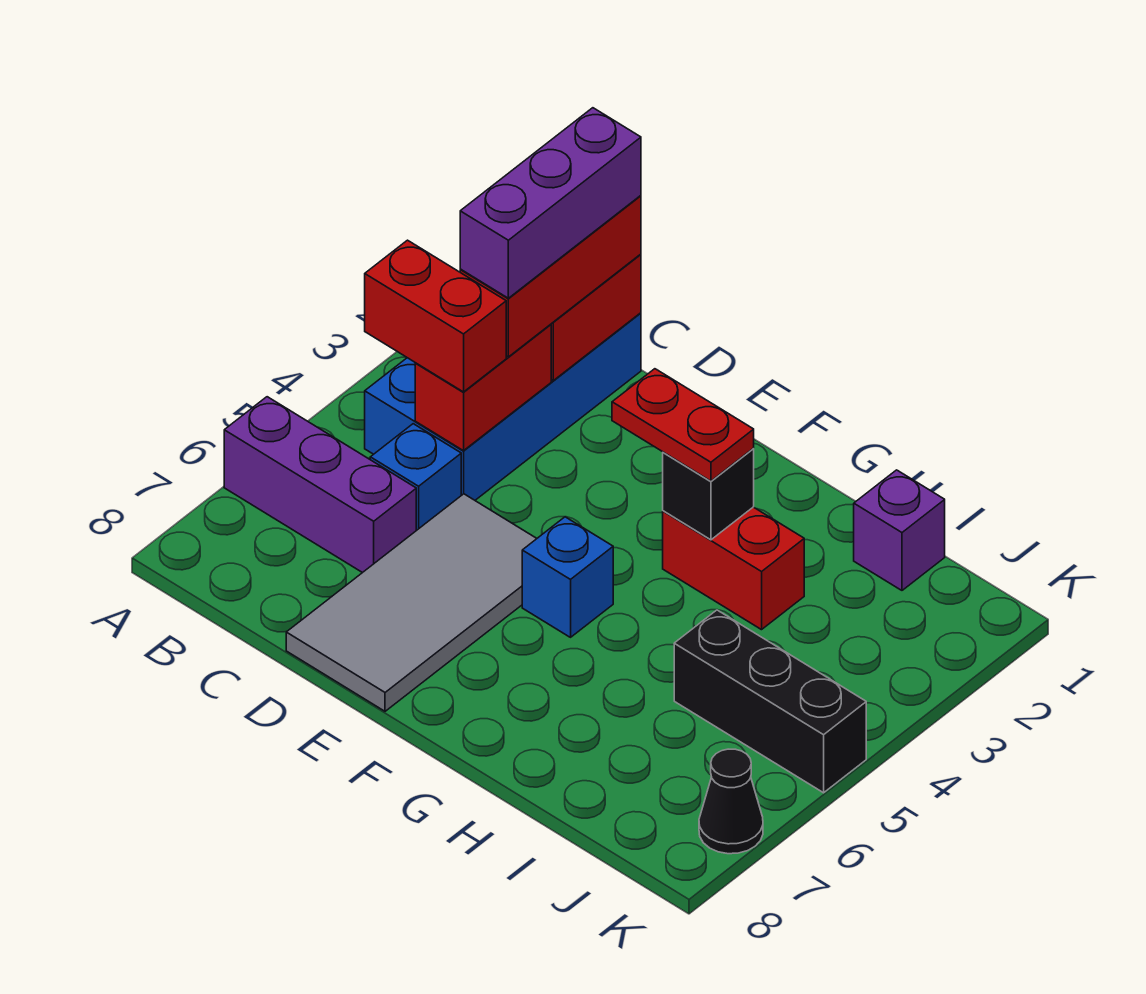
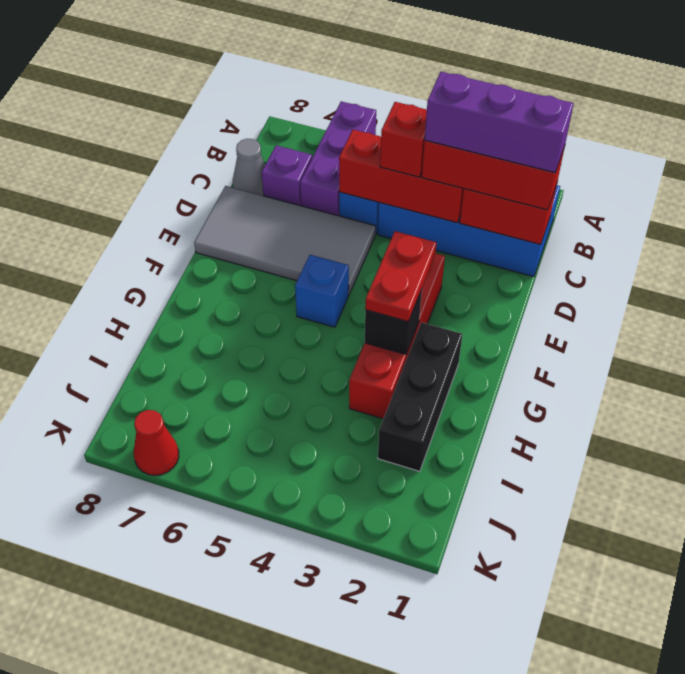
red brick B4:C4 level 3 -> red brick C4 level 3
red brick C3:C4 level 2 -> red brick C3:C5 level 2
none -> grey cone C8 level 1
red brick G3:H3 level 1 -> red brick E3:H3 level 1
purple brick I1 level 1 -> purple brick C7 level 1
black brick I5:K5 level 1 -> black brick G2:I2 level 1
black cone K7 level 1 -> red cone K7 level 1

